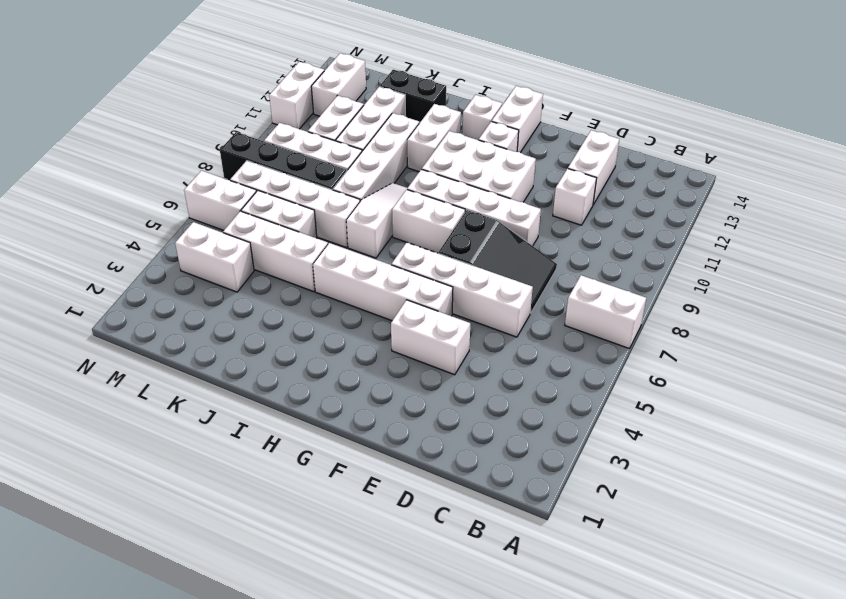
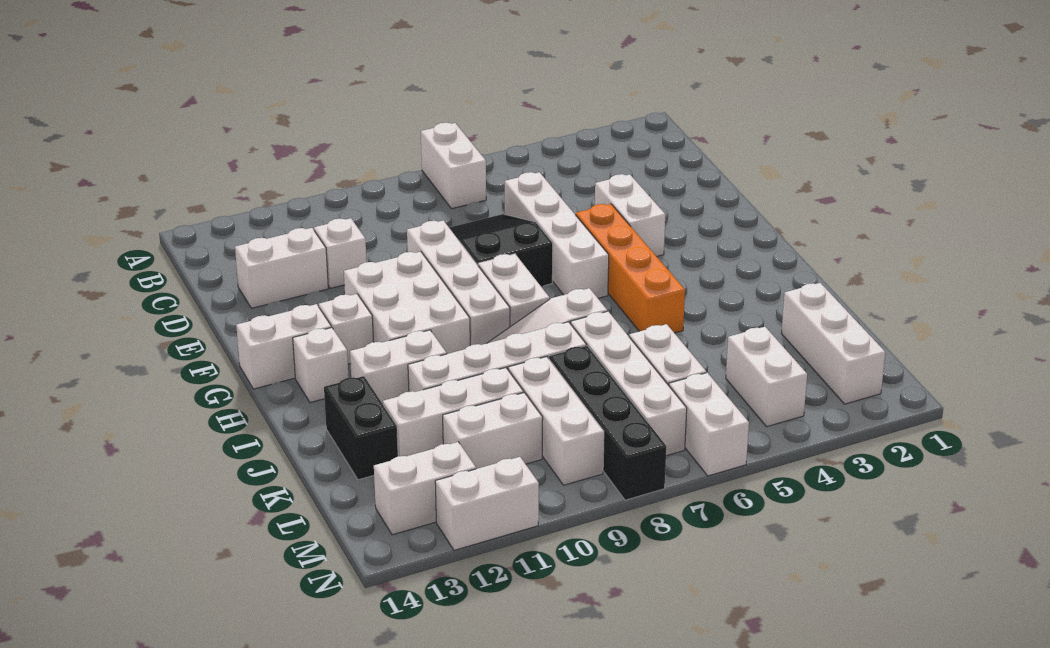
white brick F5:I5 level 1 -> orange brick F5:I5 level 1
white brick J5:L5 level 1 -> white brick K2:M2 level 1

